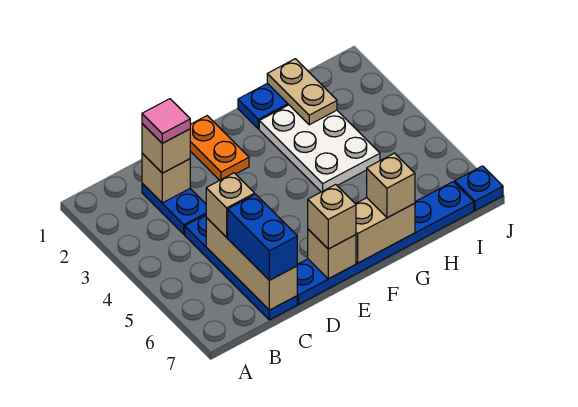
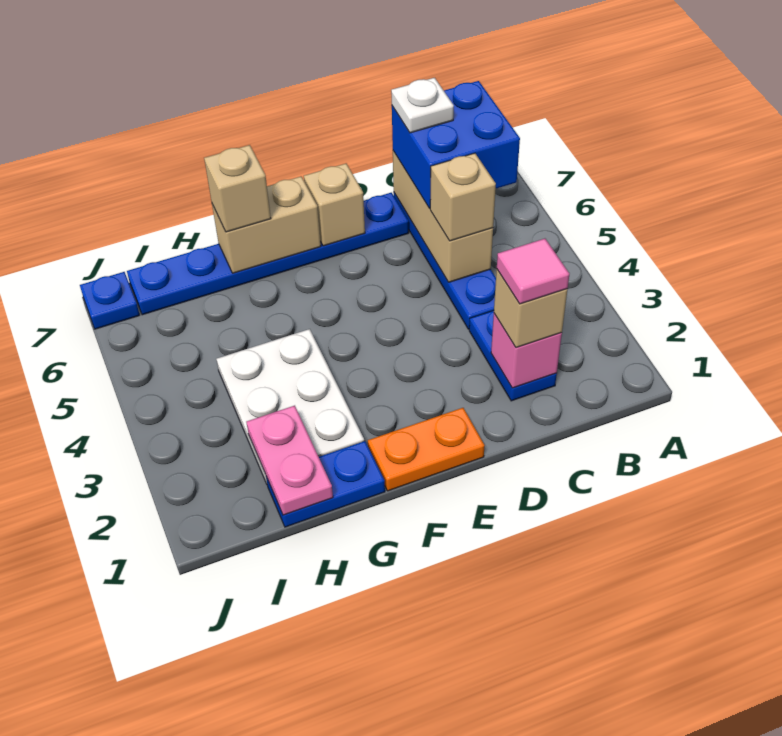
tan brick C2 level 2 -> pink brick C2 level 2
blue brick C6:C7 level 3 -> blue brick B6:C7 level 3
none -> white plate C7 level 4
orange plate E1:E2 level 1 -> orange plate E1:F1 level 1
tan brick E7 level 3 -> none
tan plate H1:H2 level 2 -> pink plate H1:H2 level 2

